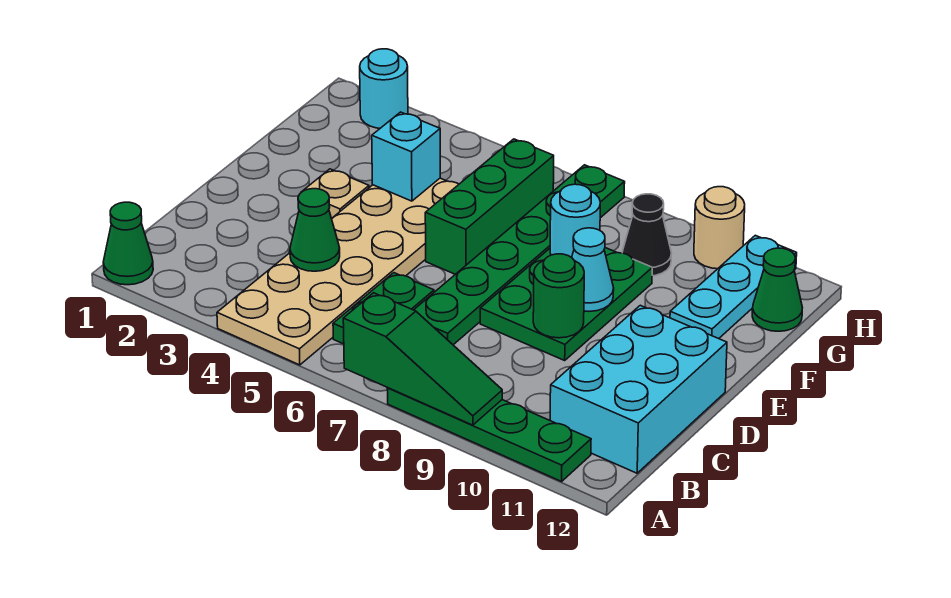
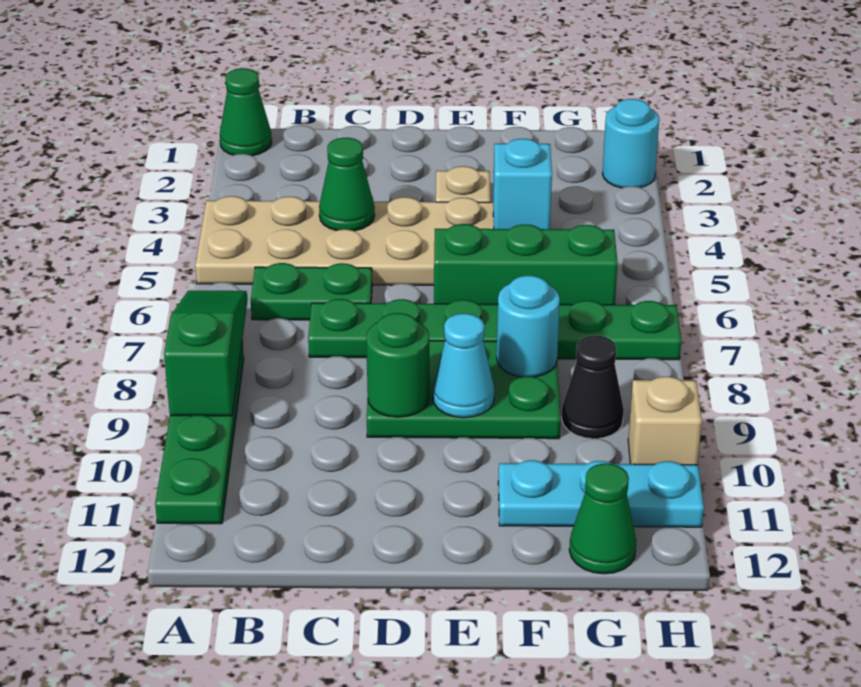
green slope A7:A9 level 2 top 7 -> green slope A7:A9 level 2 top 9
cyan brick B11:D12 level 1 -> none
tan round brick H10 level 1 -> tan brick H10 level 1

